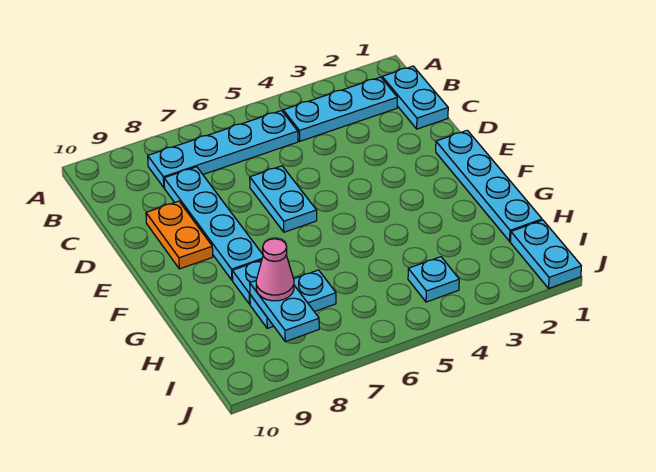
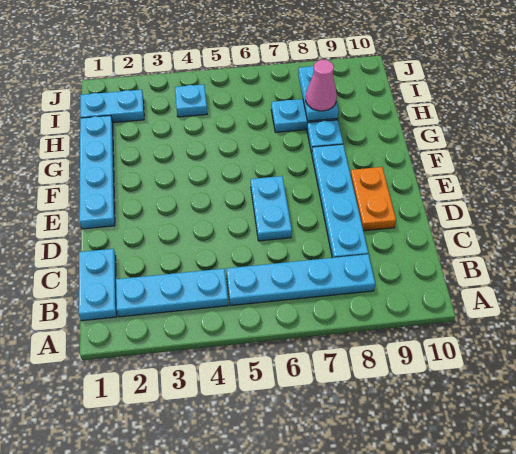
cyan plate I1:J1 level 1 -> cyan plate I1:I2 level 1

